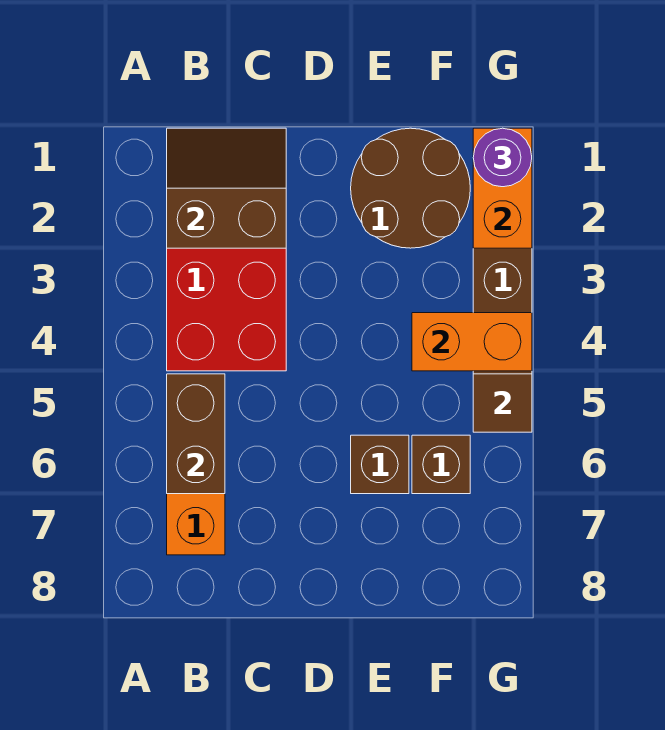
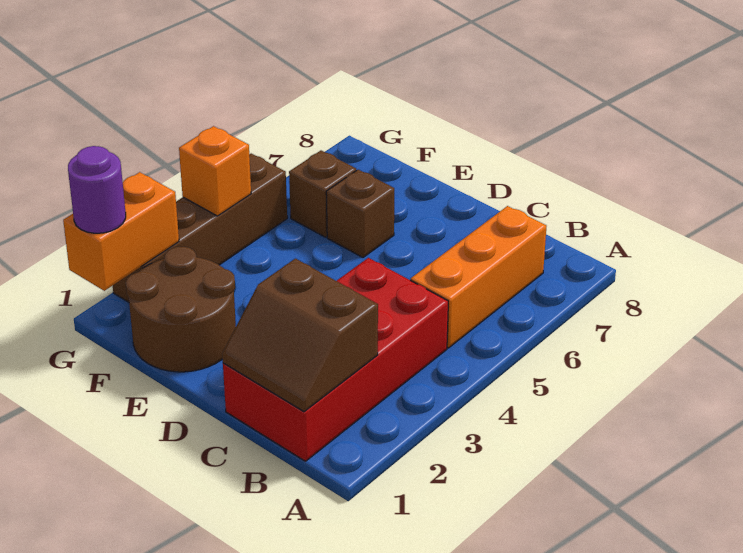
brown brick B5:B6 level 2 -> none
orange brick F4:G4 level 2 -> orange brick G4 level 2
brown tile G5 level 2 -> none

